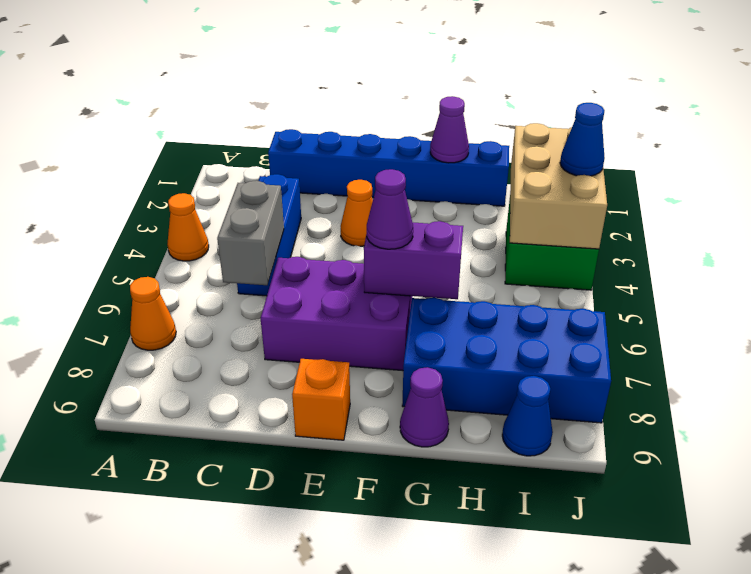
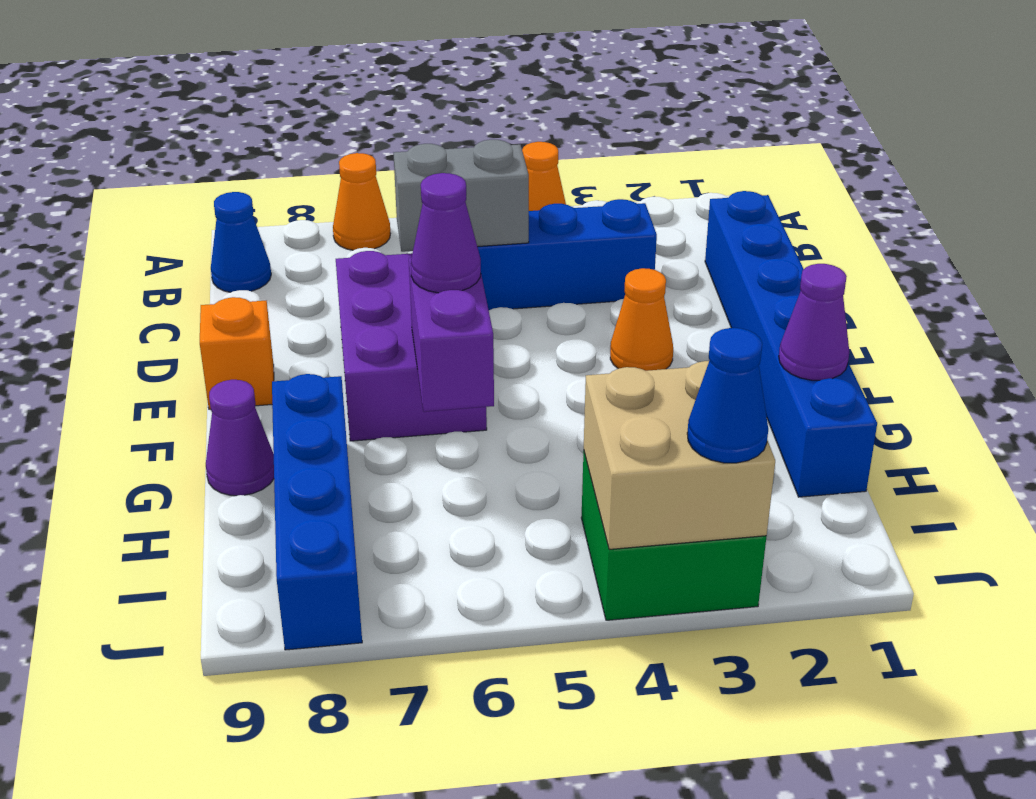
blue brick G7:J8 level 1 -> blue brick G8:J8 level 1
tan brick I2:J4 level 2 -> tan brick I3:J4 level 2
blue cone I9 level 1 -> blue cone B9 level 1

